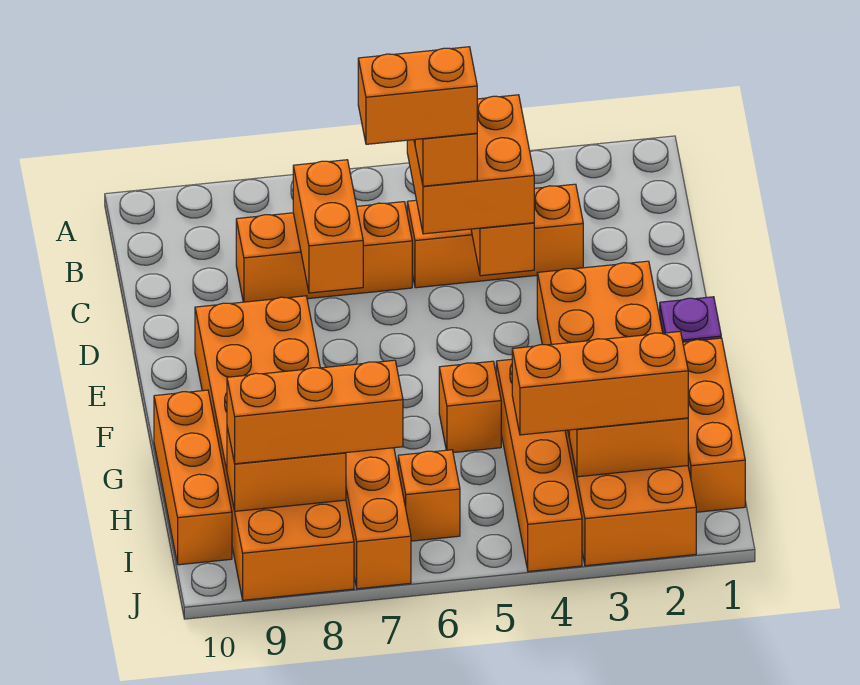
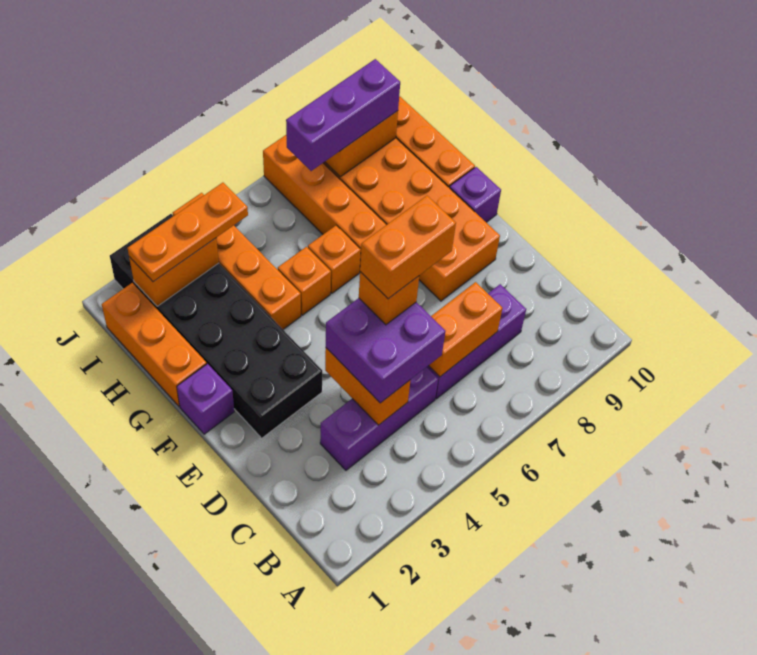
orange brick C3:C5 level 1 -> purple brick C3:C5 level 1
orange brick C4:D5 level 3 -> purple brick C4:D5 level 3
orange brick C6:C8 level 1 -> purple brick C6:C8 level 1
orange brick C7:D7 level 2 -> orange brick C6:C7 level 2
orange brick E2:J3 level 1 -> black brick E2:J3 level 1
none -> purple brick F10 level 1
orange brick I2:I4 level 3 -> orange plate I2:I4 level 3
orange brick I6 level 1 -> orange brick G6 level 1
orange brick I7:I9 level 3 -> purple brick I7:I9 level 3

